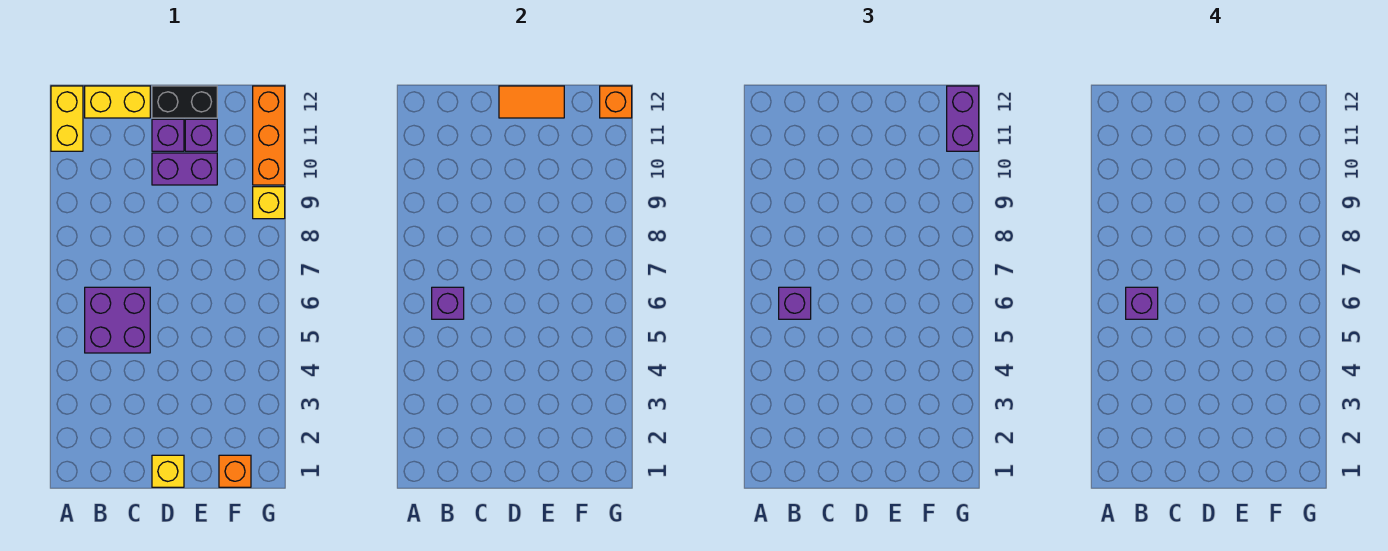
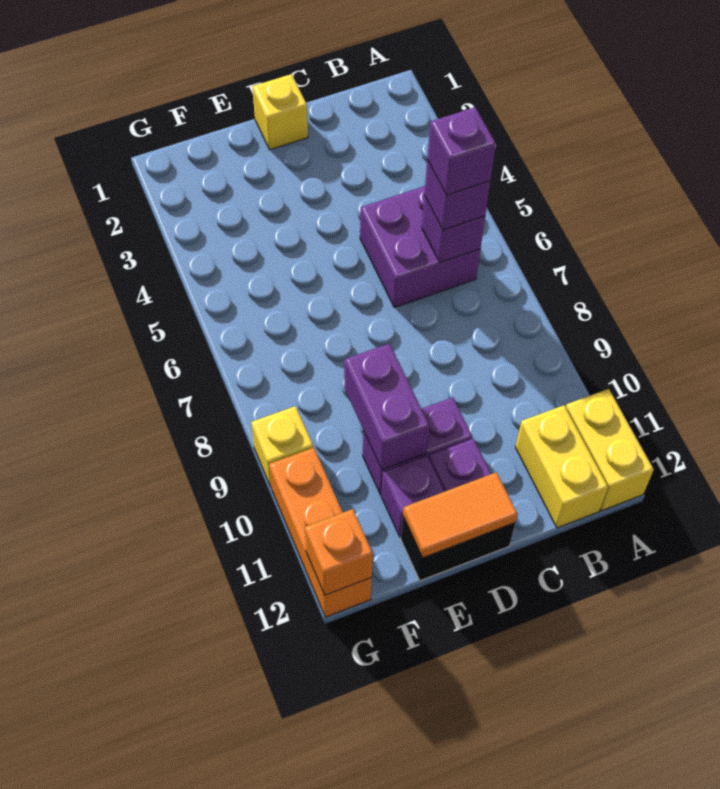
yellow brick B12:C12 level 1 -> yellow brick B11:B12 level 1
orange brick F1 level 1 -> none
purple brick G11:G12 level 3 -> purple brick E9:E10 level 2

